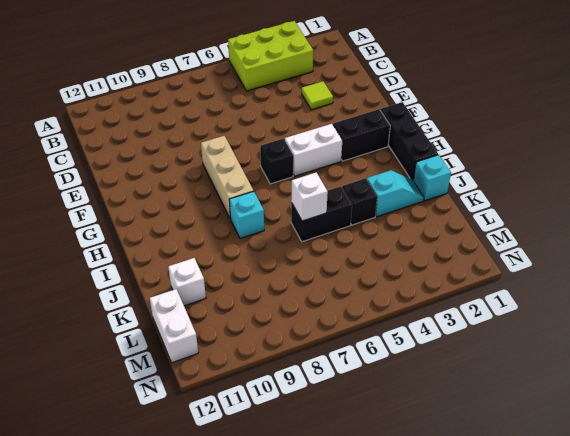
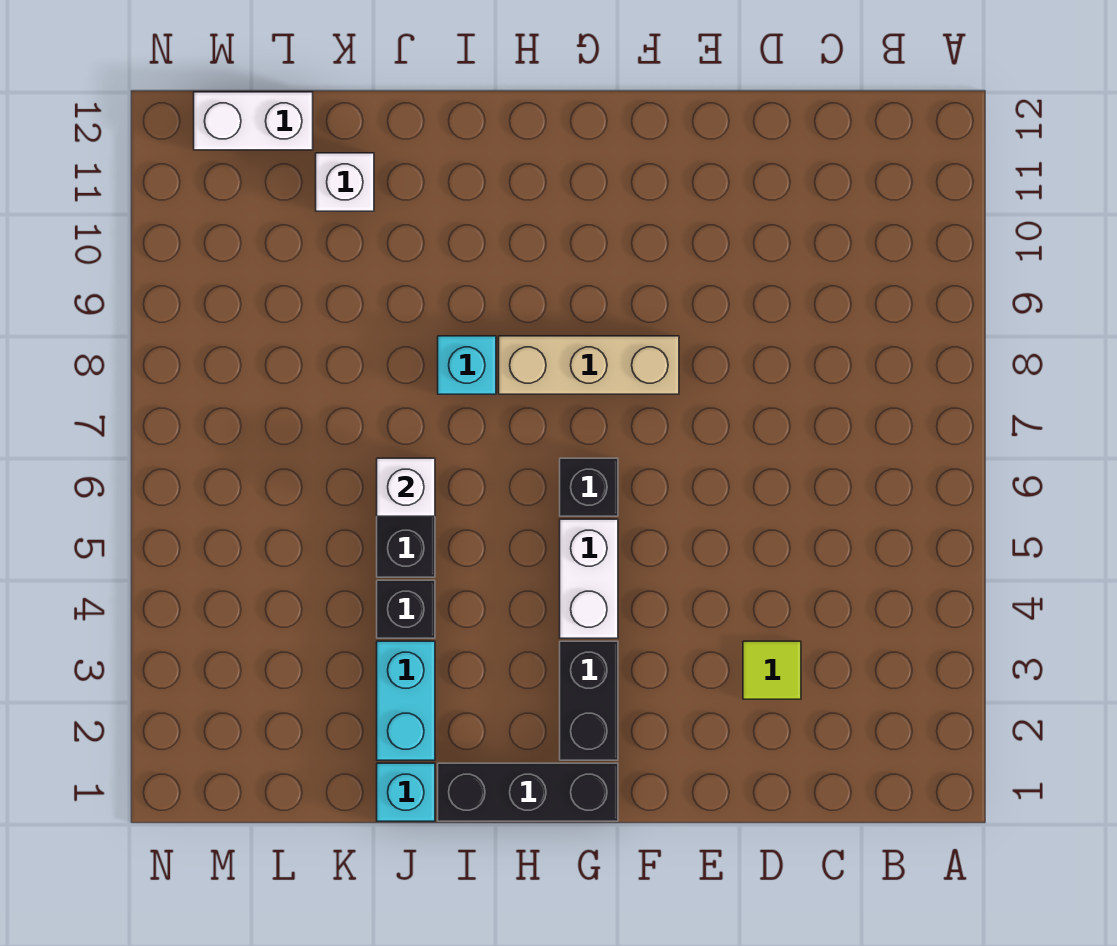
lime brick A3:B5 level 1 -> none
cyan slope J2:J3 level 1 top 3 -> cyan brick J2:J3 level 1

